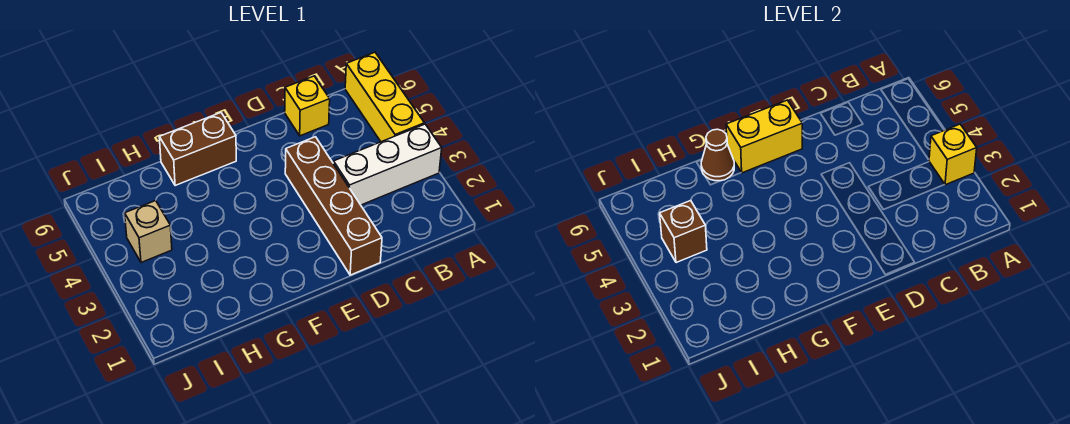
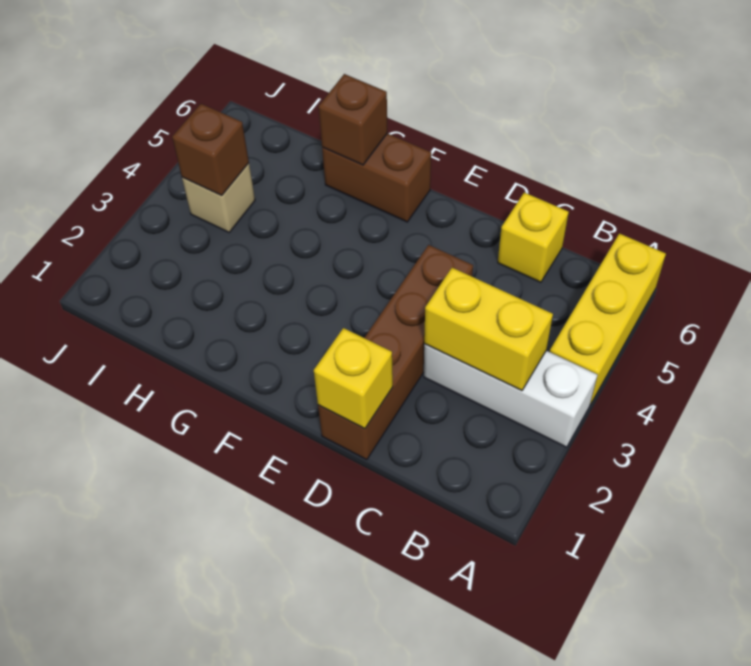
yellow brick A3 level 2 -> yellow brick D1 level 2
yellow brick E6:F6 level 2 -> yellow brick B3:C3 level 2
brown cone G6 level 2 -> brown brick G6 level 2

